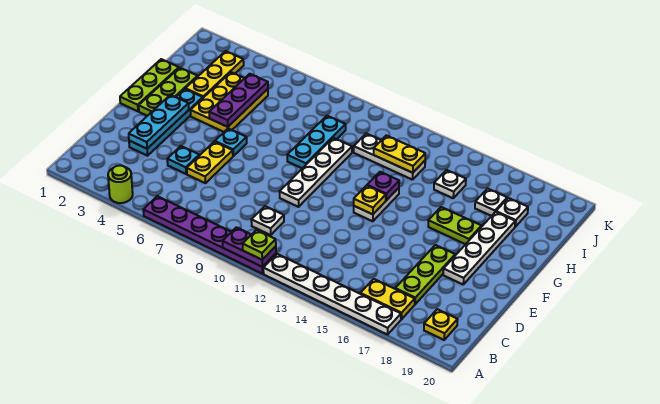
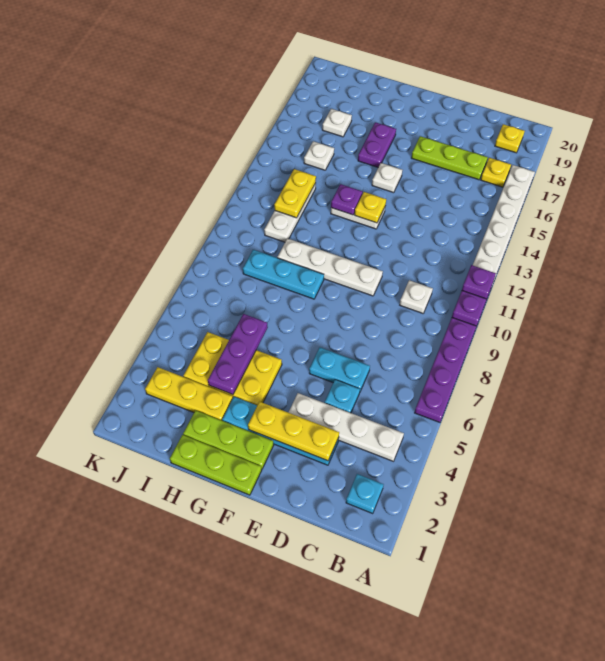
lime round brick A4 level 1 -> none
lime plate A11 level 3 -> purple plate A11 level 3
yellow plate B16:B17 level 1 -> yellow plate B17 level 1
cyan plate D3:F3 level 2 -> yellow plate D3:F3 level 2
yellow plate D6:E6 level 1 -> cyan plate D6:E6 level 1
white plate E18:H18 level 1 -> white plate B4:E4 level 1
cyan plate F6 level 1 -> cyan plate B2 level 1
purple plate G5:I5 level 2 -> purple plate H4:H6 level 2
lime plate G16:G17 level 1 -> purple plate G16:G17 level 1
white plate I18 level 1 -> white plate F15 level 1

